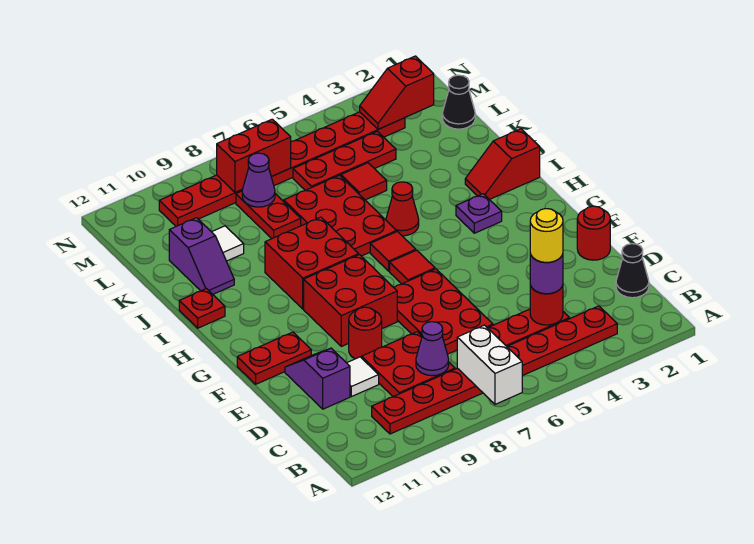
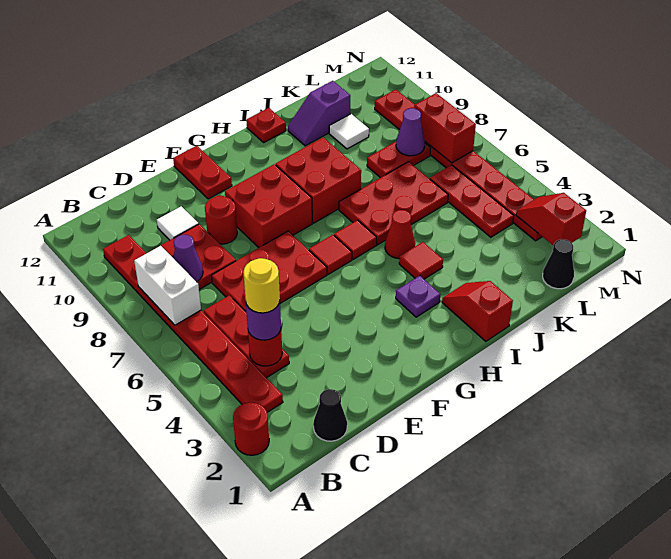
white brick A7:B7 level 2 -> white brick B7:B8 level 2
purple slope D11:E11 level 1 top D -> none
red round brick E1 level 1 -> red round brick A2 level 1
red tile K5 level 1 -> red tile I4 level 1

